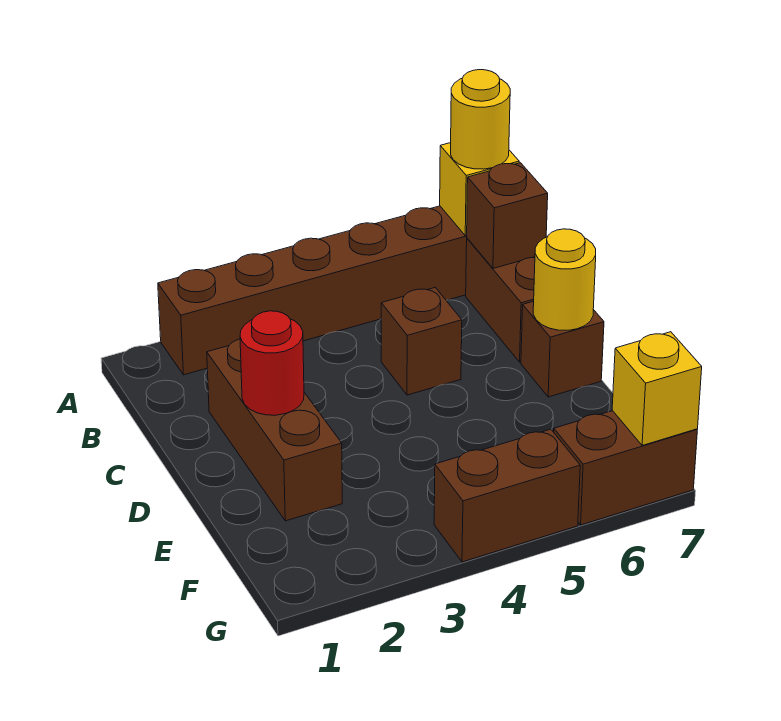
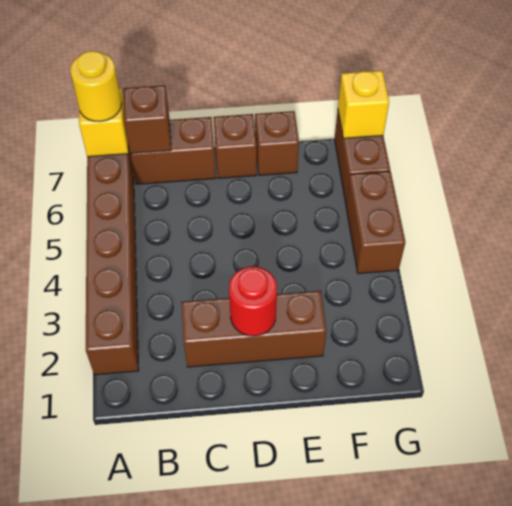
brown brick C5 level 1 -> brown brick E7 level 1
yellow round brick D7 level 2 -> none

